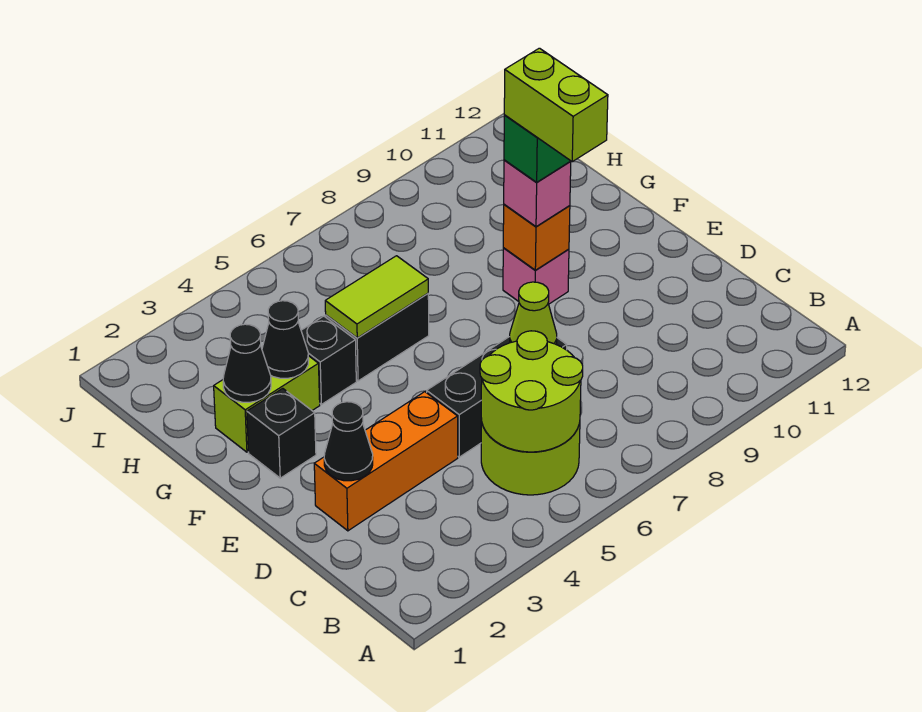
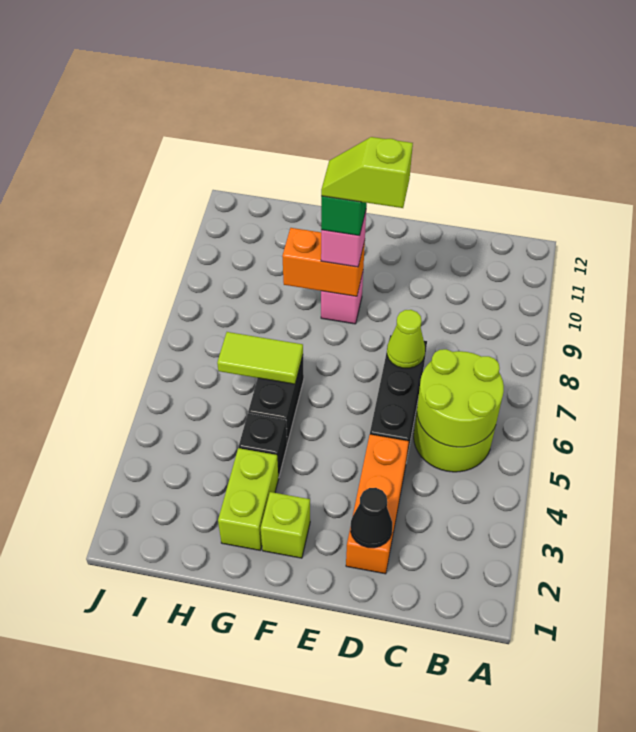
lime brick E9:F9 level 5 -> lime slope E9:F9 level 5 top E
black brick F2 level 1 -> lime brick F2 level 1
orange brick F9 level 2 -> orange brick F9:G9 level 2
black cone G2 level 2 -> none
black cone G3 level 2 -> none
lime tile G5:G6 level 2 -> lime tile G6:H6 level 2

